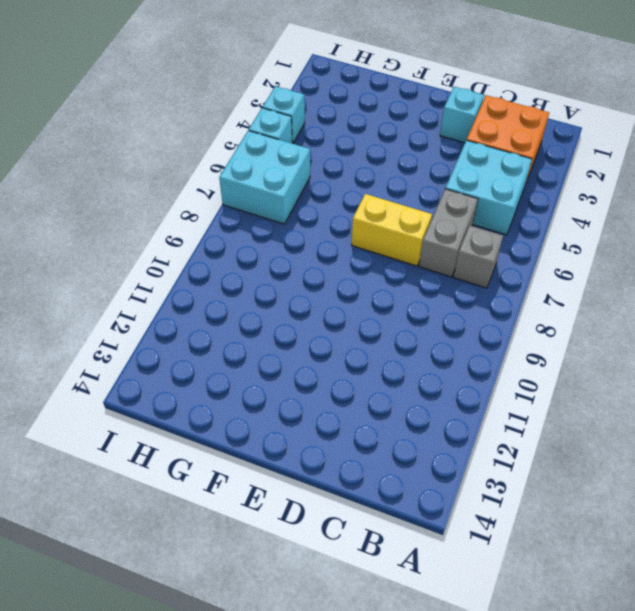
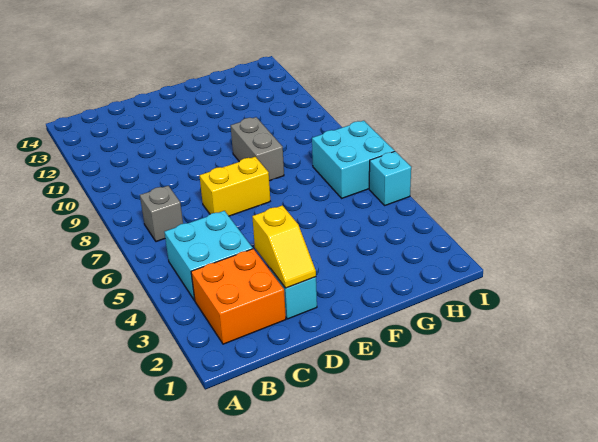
grey brick C6:C7 level 1 -> grey brick F8:F9 level 1
none -> yellow slope D2:D3 level 2 top 3
cyan brick I4 level 1 -> none

